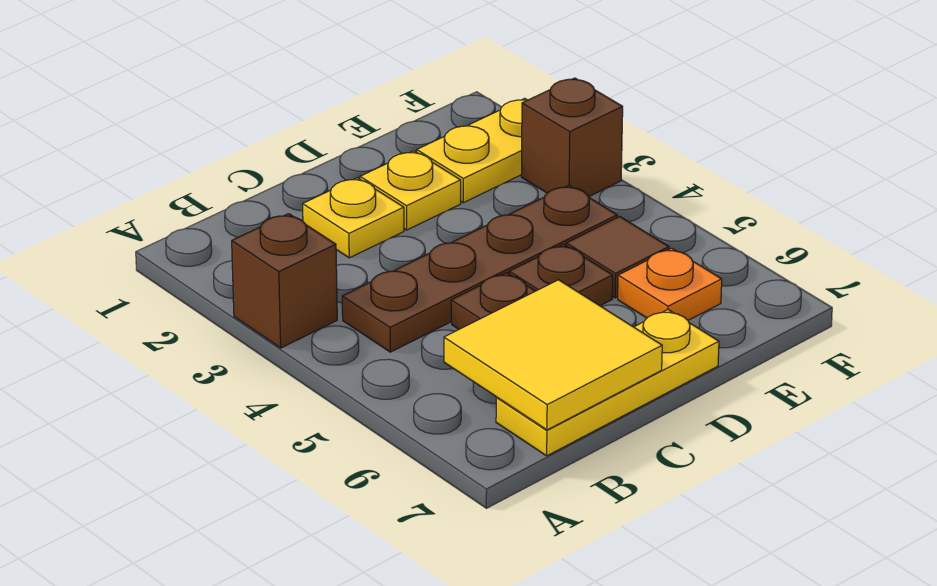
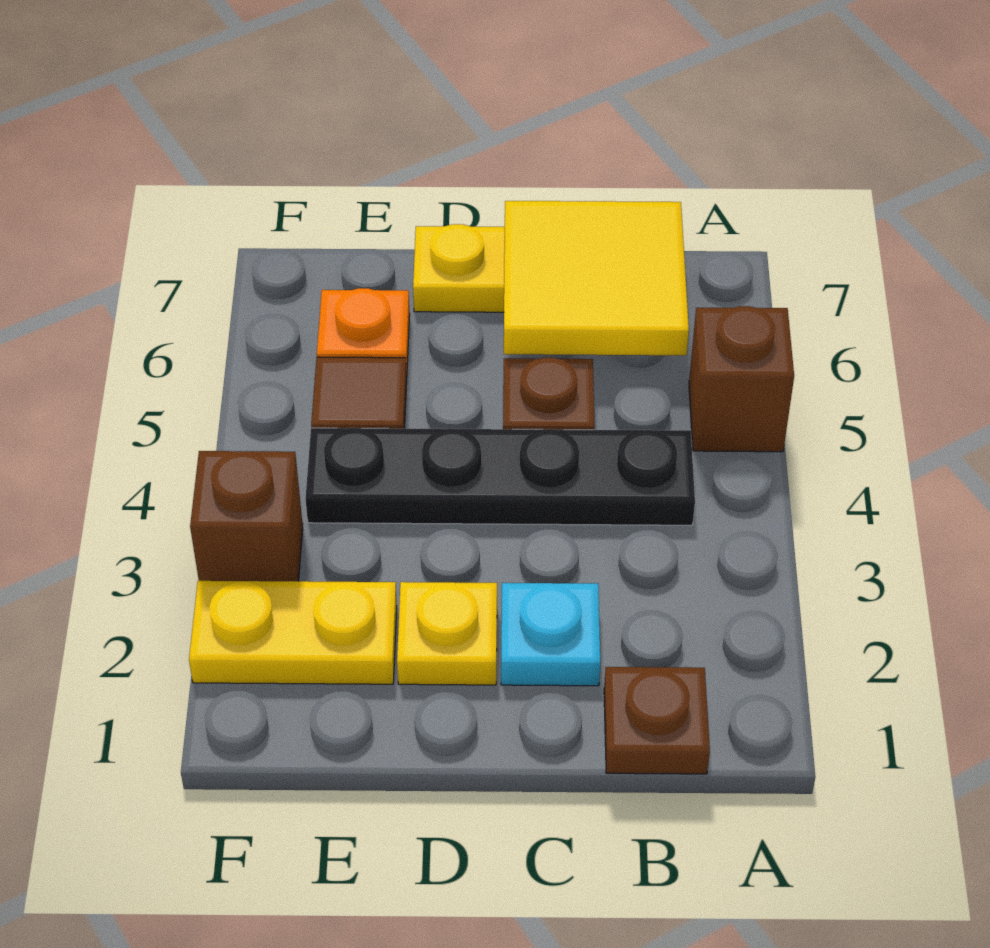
brown brick A3 level 1 -> brown brick A5 level 1
brown plate B4:E4 level 1 -> black plate B4:E4 level 1
yellow plate C2 level 1 -> cyan plate C2 level 1
brown plate D5 level 1 -> brown plate B1 level 1

